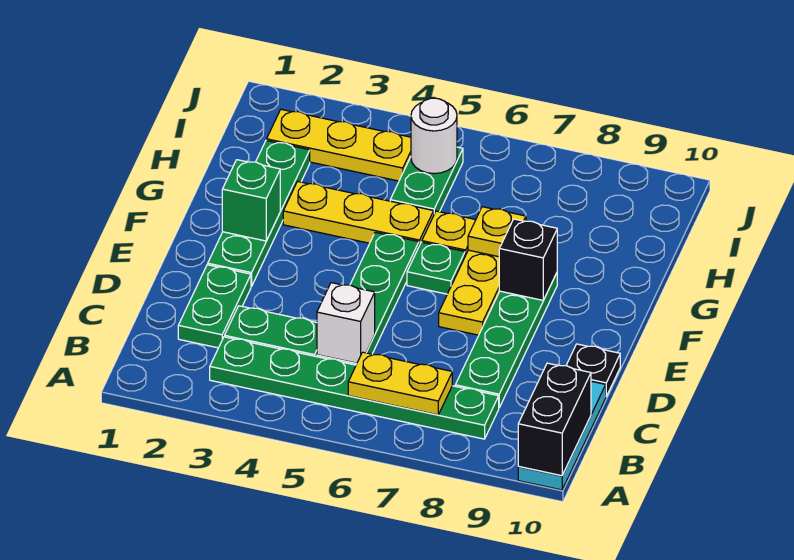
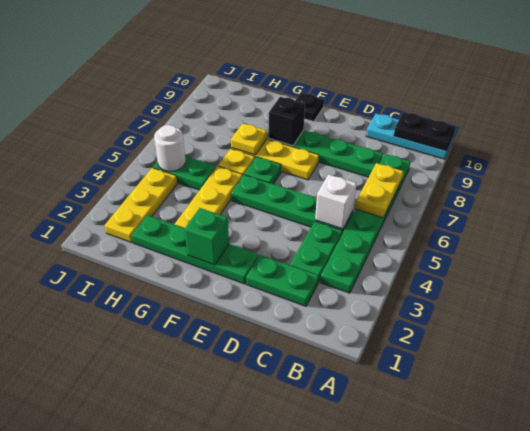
black brick A10:B10 level 2 -> black plate A10:B10 level 2
black plate D10 level 1 -> black plate F10 level 1

